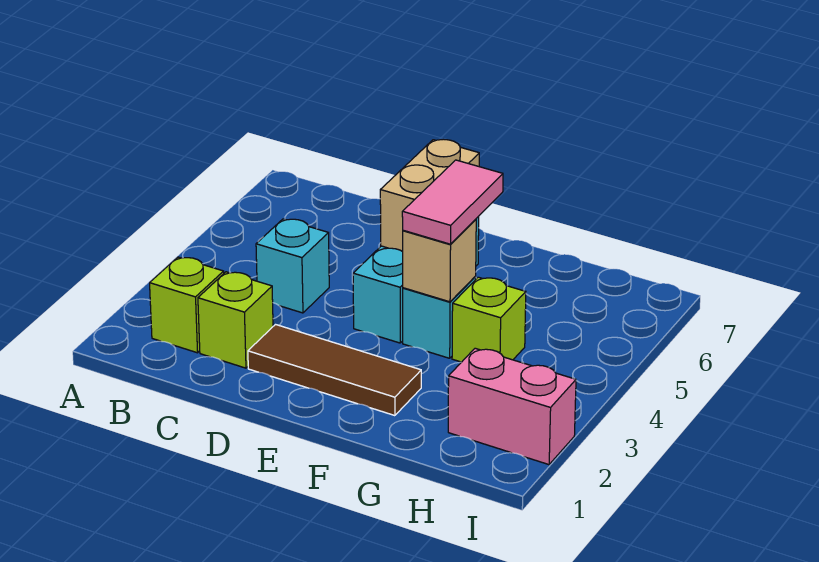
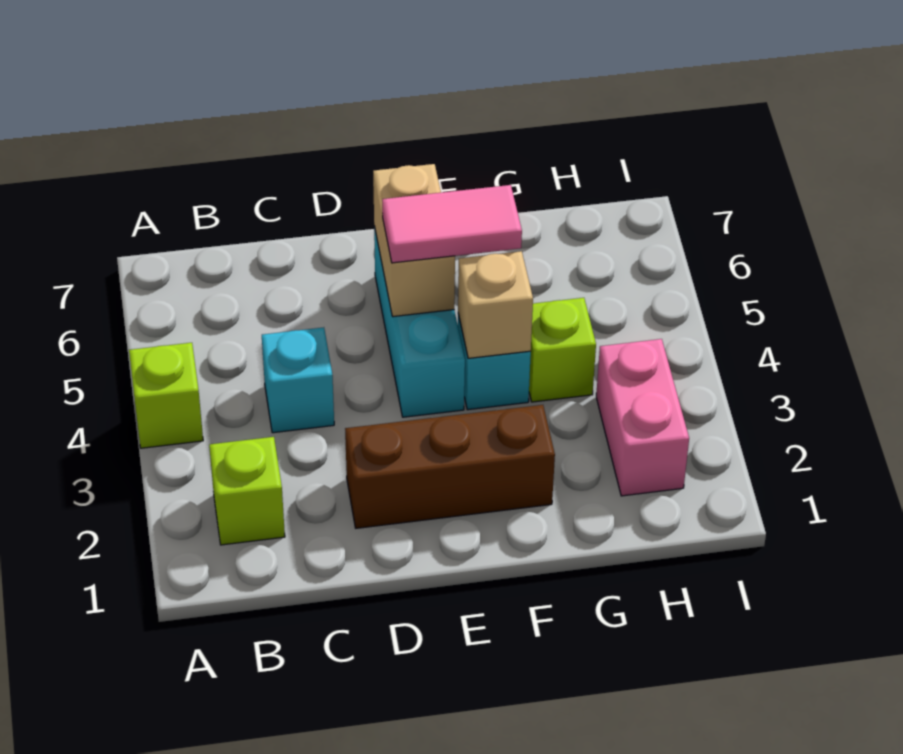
lime brick C2 level 1 -> lime brick A4 level 1
brown tile D2:F2 level 1 -> brown brick D2:F2 level 1
pink tile F4:F5 level 3 -> pink tile E5:F5 level 3
pink brick H2:I2 level 1 -> pink brick H2:H3 level 1

